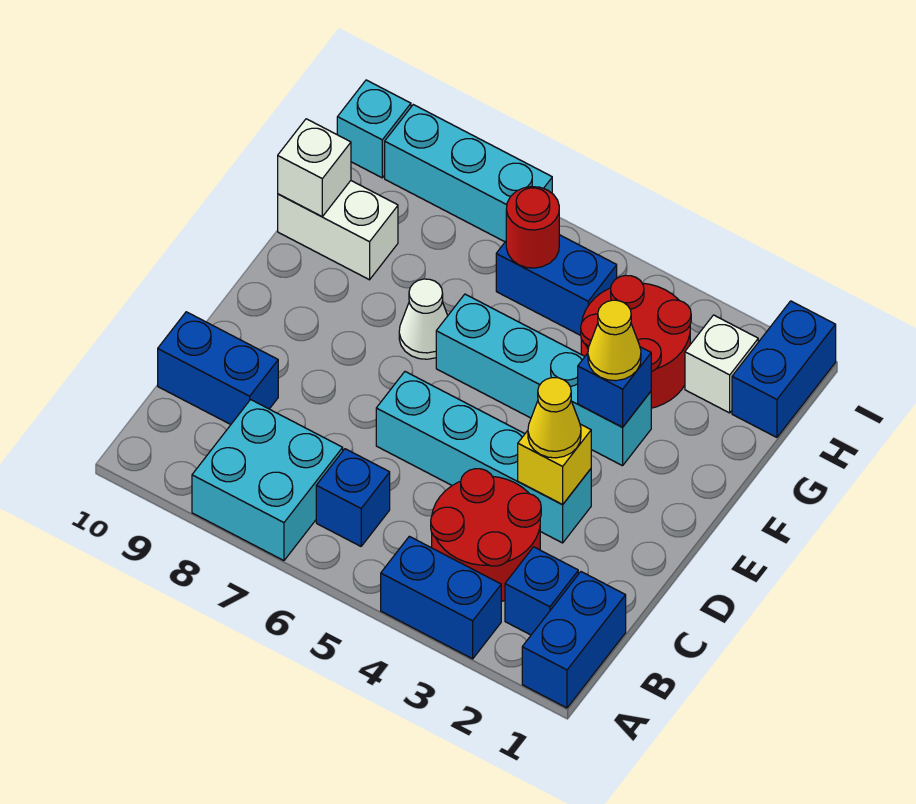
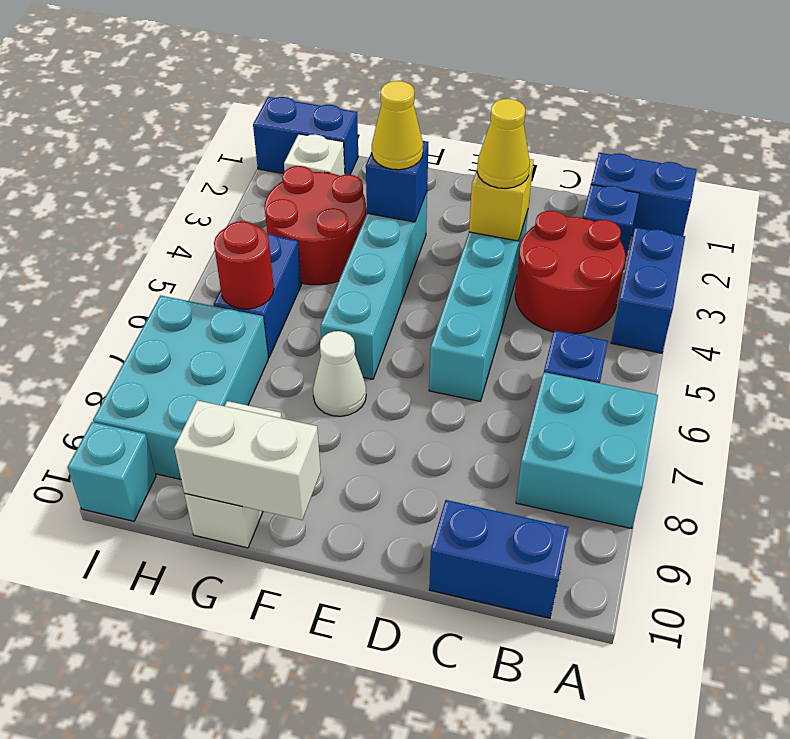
blue brick C9:C10 level 1 -> blue brick B10:C10 level 1
white brick G10 level 2 -> white brick F10:G10 level 2
cyan brick I7:I9 level 1 -> cyan brick H7:I9 level 1

